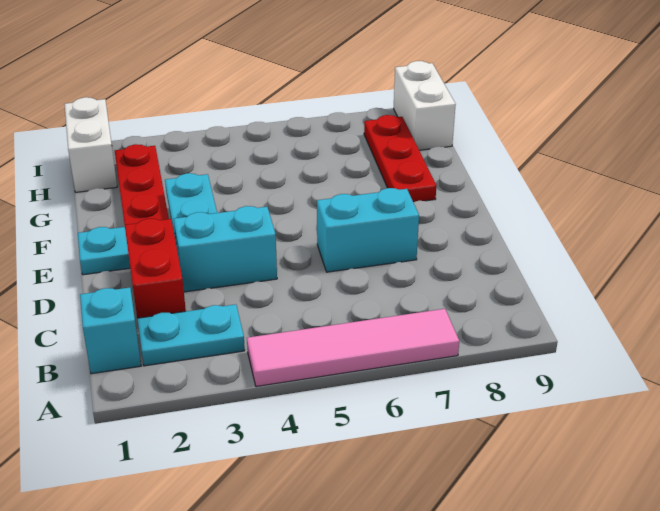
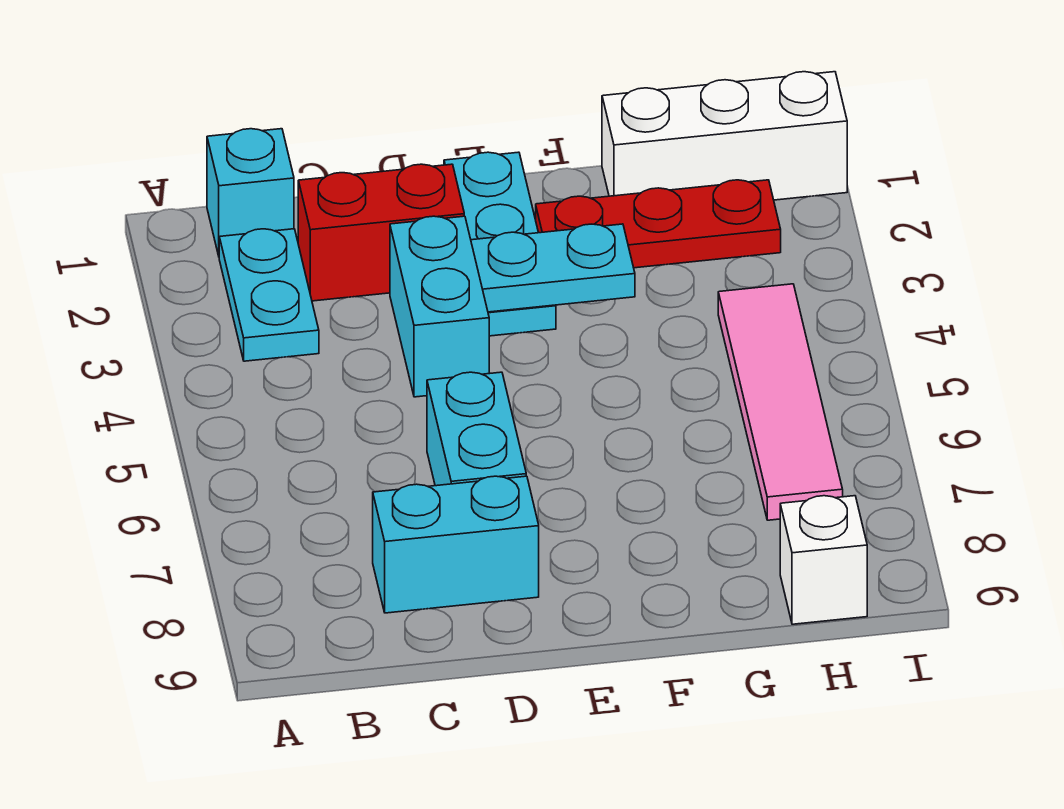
pink tile A4:A7 level 1 -> pink tile H4:H7 level 1
none -> cyan brick C8:D8 level 1
red plate F8:H8 level 1 -> none
white brick H1:I1 level 1 -> white brick G1:I1 level 1
white brick H9:I9 level 1 -> white brick H9 level 1

